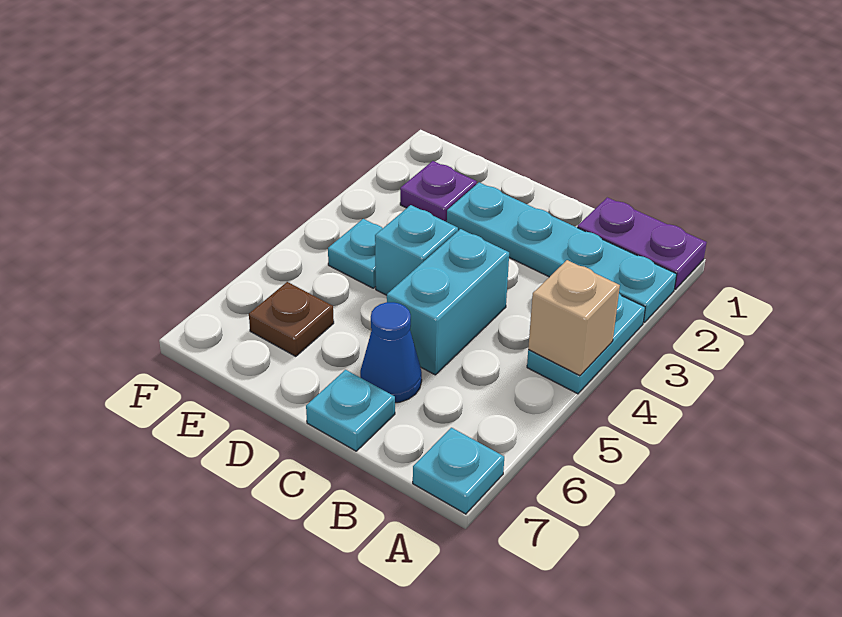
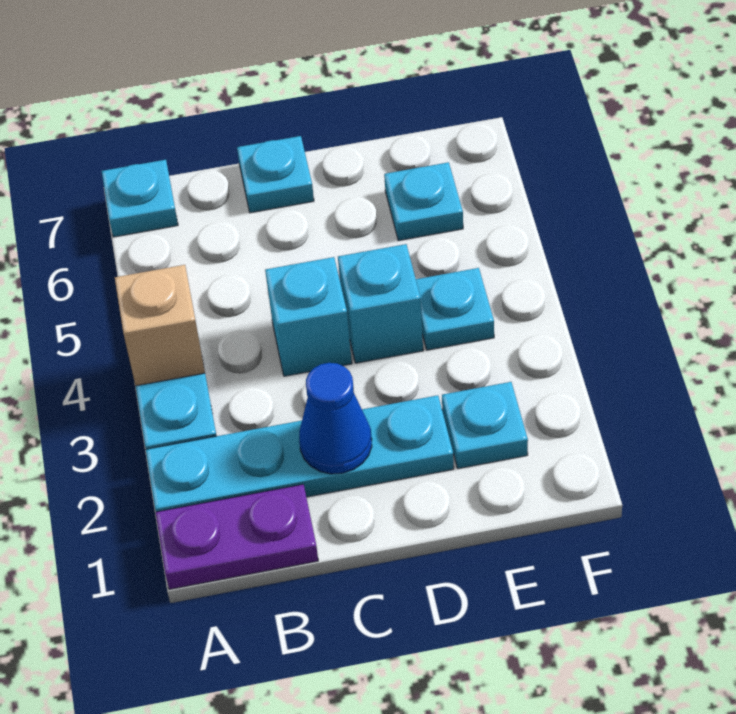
cyan brick C4:C5 level 1 -> cyan brick C4 level 1
blue cone C6 level 1 -> blue cone C2 level 2
purple plate E2 level 1 -> cyan plate E2 level 1
brown plate E6 level 1 -> cyan plate E6 level 1

